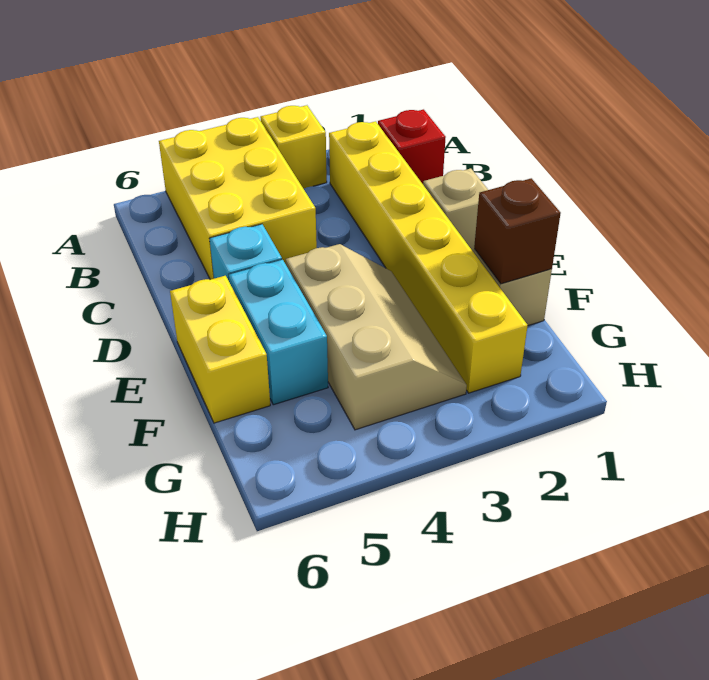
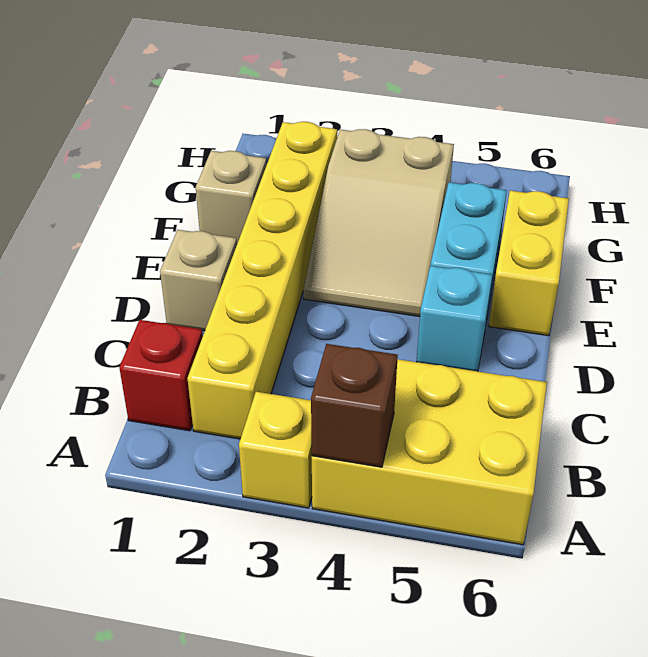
yellow brick A4:C5 level 1 -> yellow brick A4:B6 level 1
tan slope E3:G4 level 1 top 4 -> tan slope E3:G4 level 1 top G
brown brick F1 level 2 -> brown brick A4 level 2

